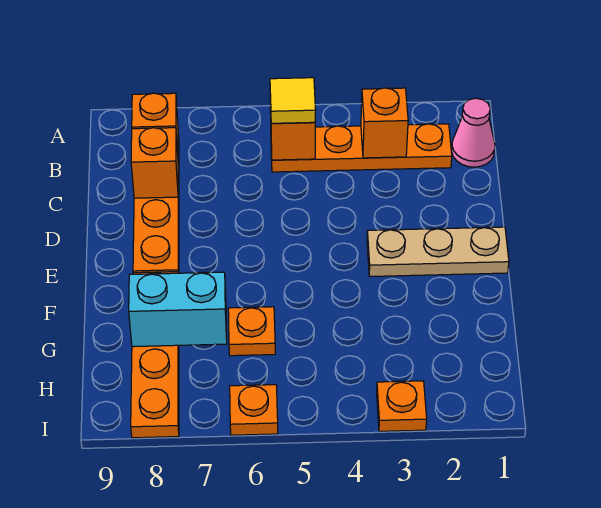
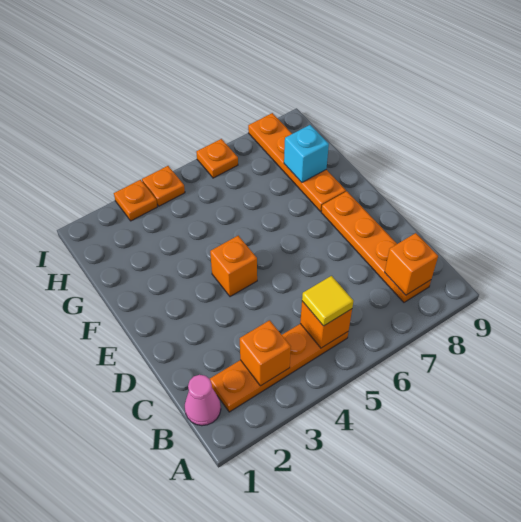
orange brick C8 level 2 -> orange brick E4 level 1
tan plate E1:E3 level 1 -> none
orange plate G6 level 1 -> orange plate I4 level 1
cyan brick G7:G8 level 2 -> cyan brick G8 level 2

